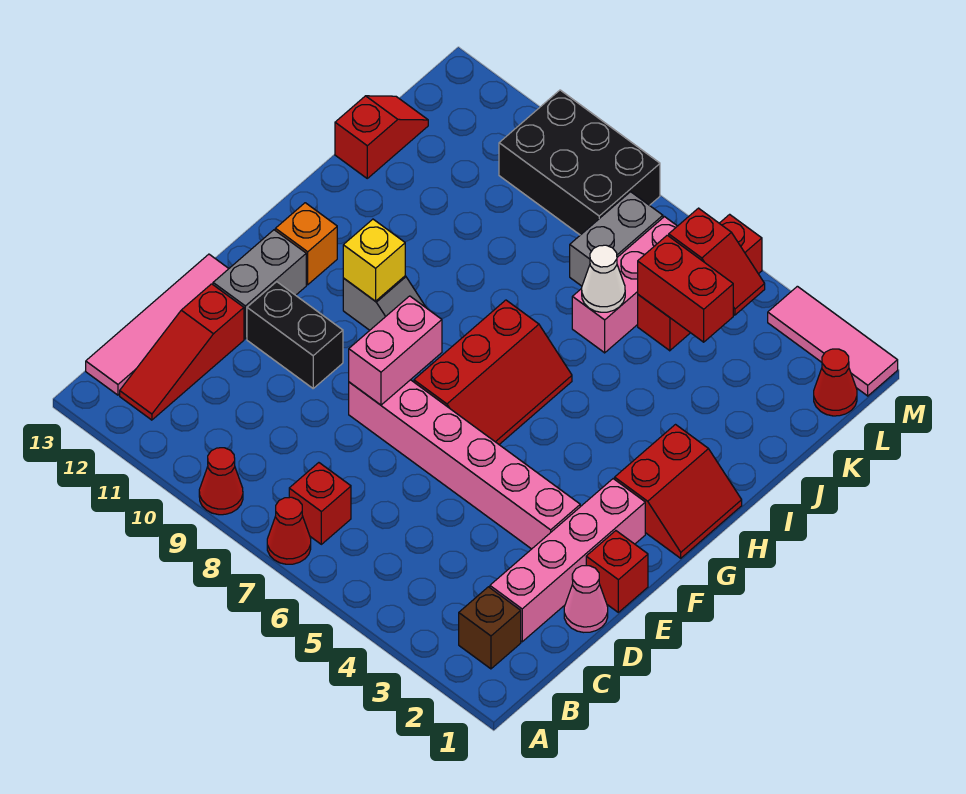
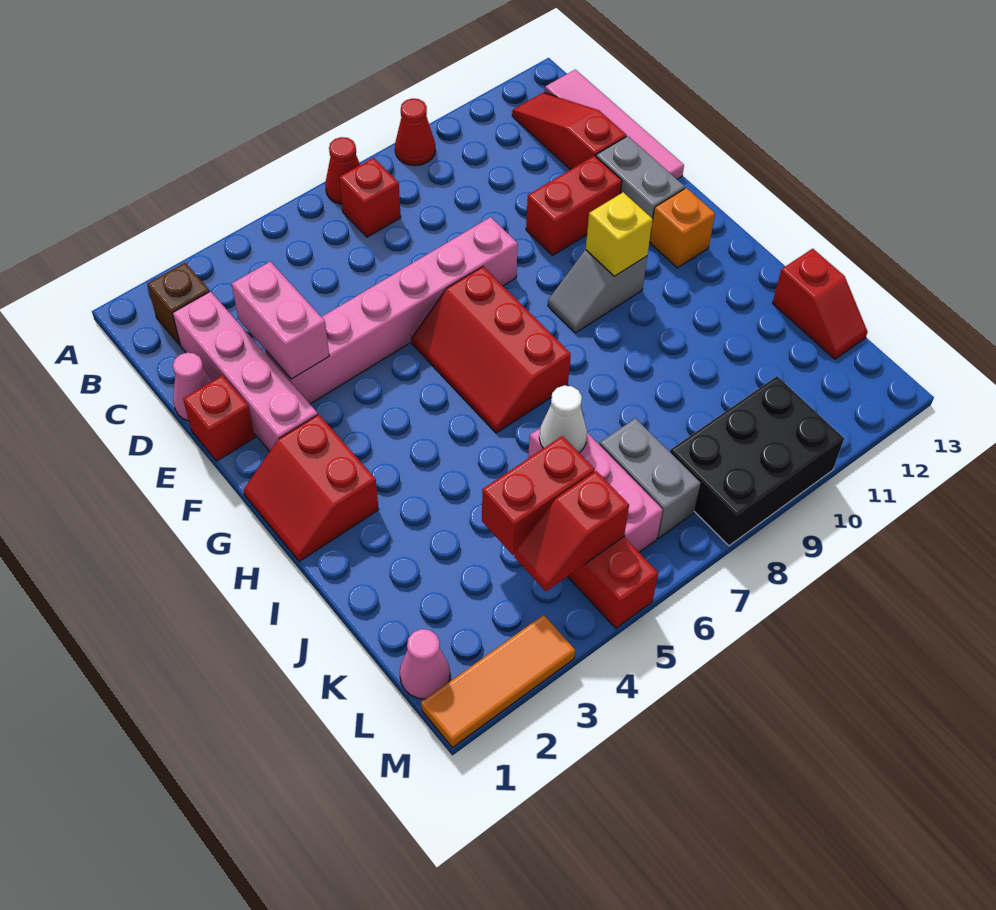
pink brick E8:F8 level 2 -> pink brick D3:E3 level 2
black brick E10:E11 level 1 -> red brick E10:E11 level 1
red cone L1 level 1 -> pink cone L1 level 1
pink tile M1:M3 level 1 -> orange tile M1:M3 level 1

